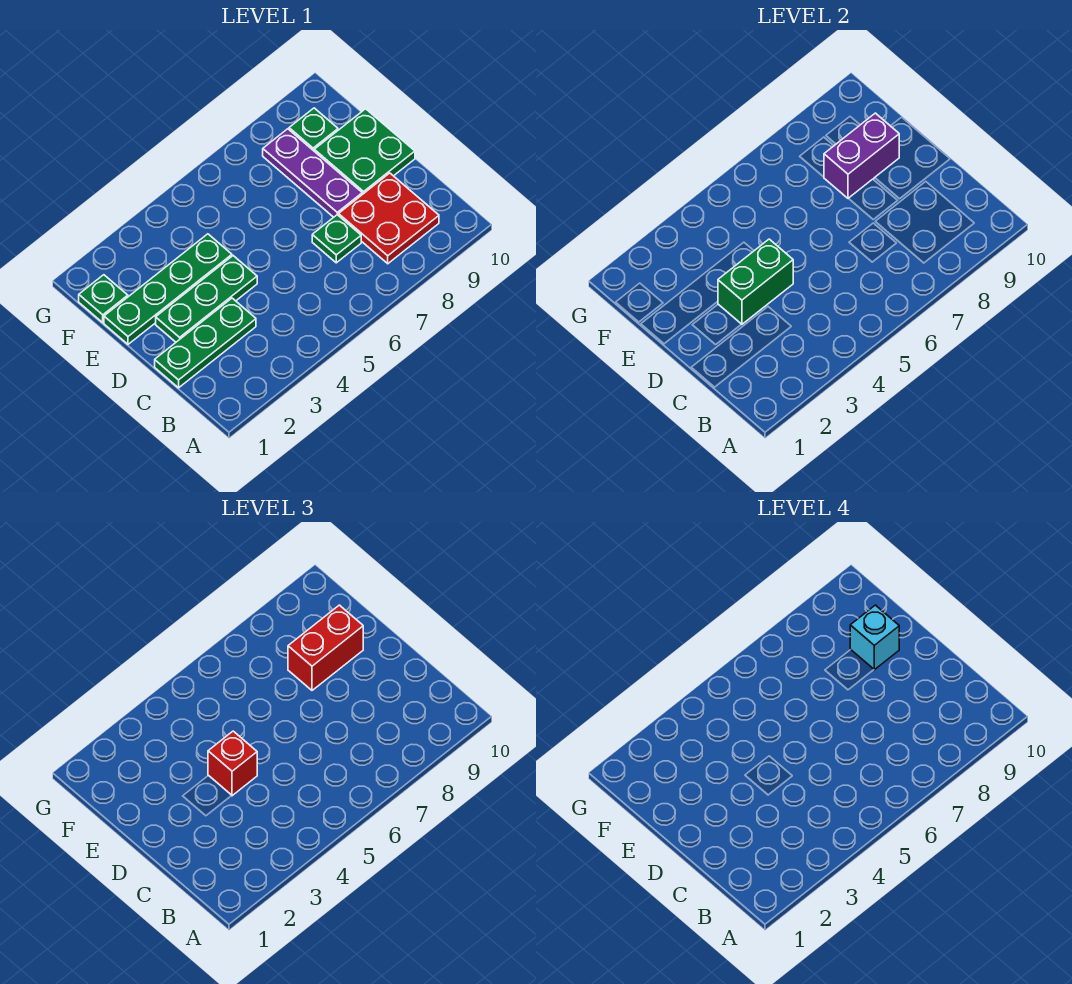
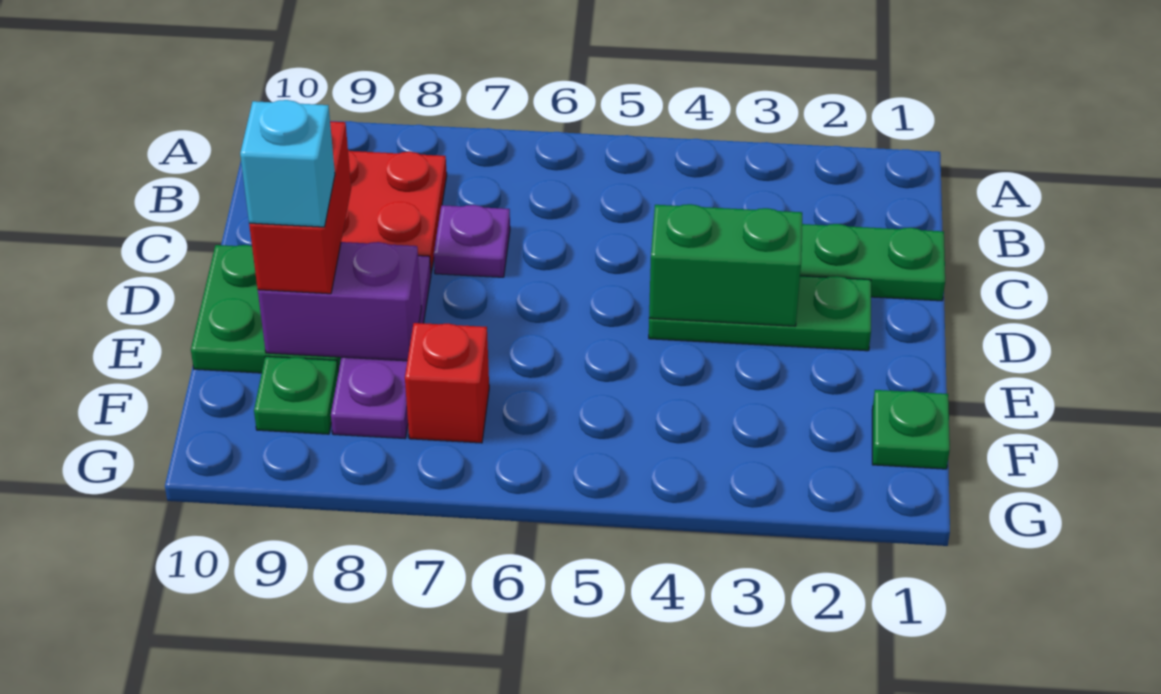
green plate C7 level 1 -> purple plate C7 level 1
red brick D4 level 3 -> red brick F7 level 1
green plate E1:E4 level 1 -> none
red brick E8:E9 level 3 -> red brick D9:E9 level 3

